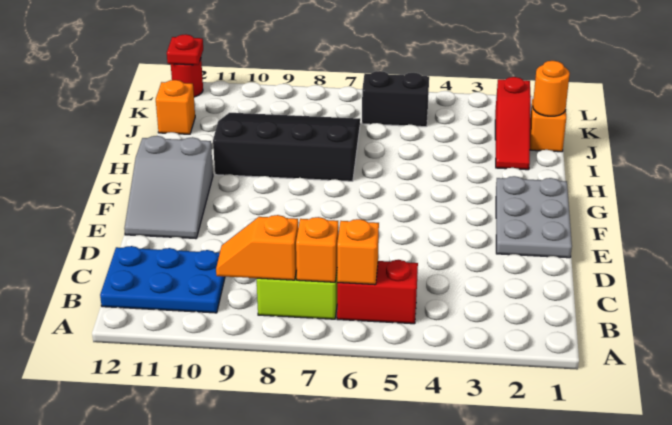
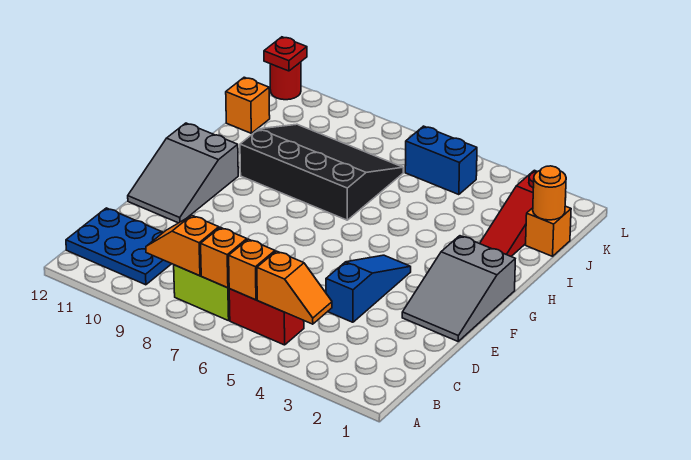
none -> orange slope B4:B5 level 2 top 5
none -> blue slope D4:F4 level 1 top D
grey plate E1:G2 level 1 -> grey slope E1:G2 level 1 top G
black brick K5:K6 level 1 -> blue brick K5:K6 level 1

